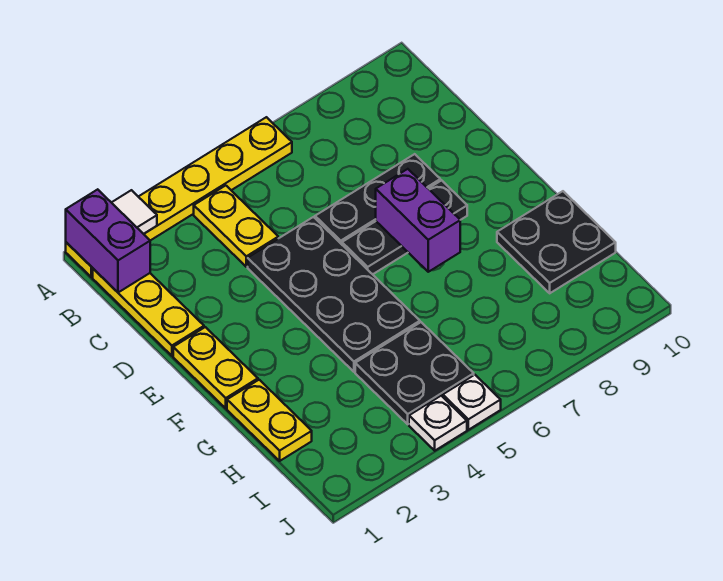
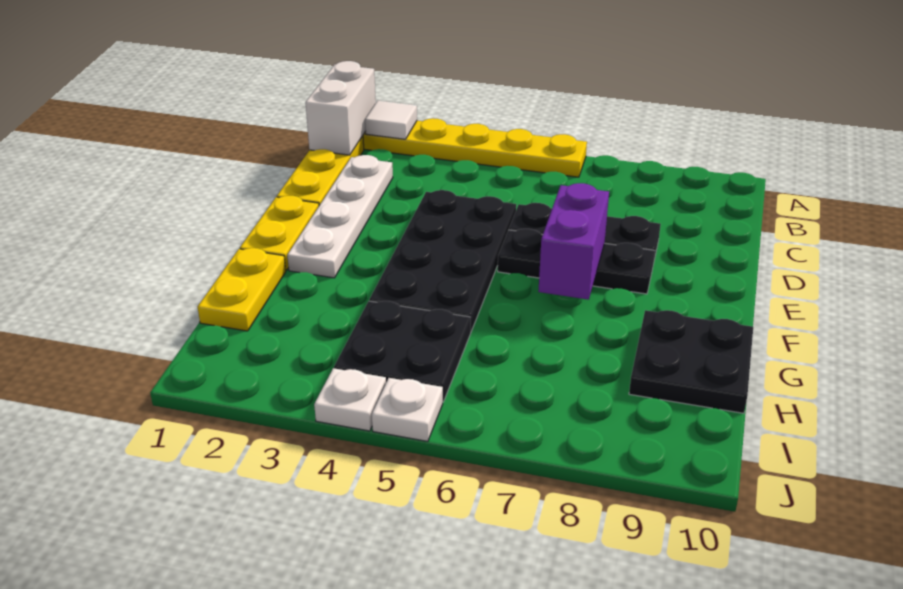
purple brick A1:B1 level 2 -> white brick A1:B1 level 2
yellow plate B4:C4 level 1 -> none
none -> white plate C2:F2 level 1

